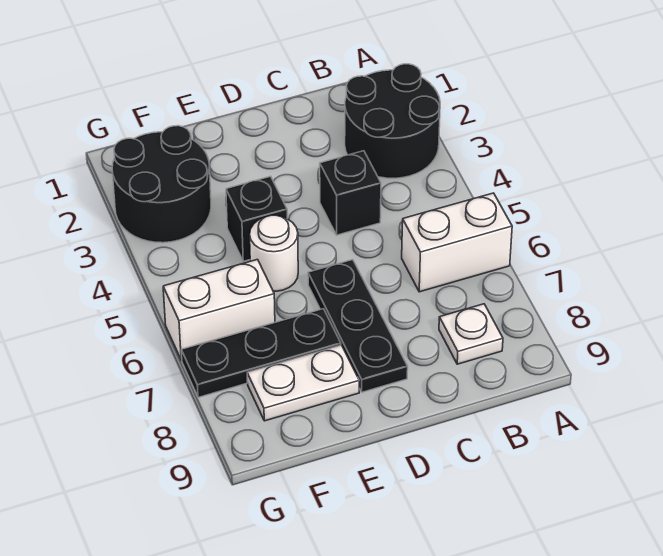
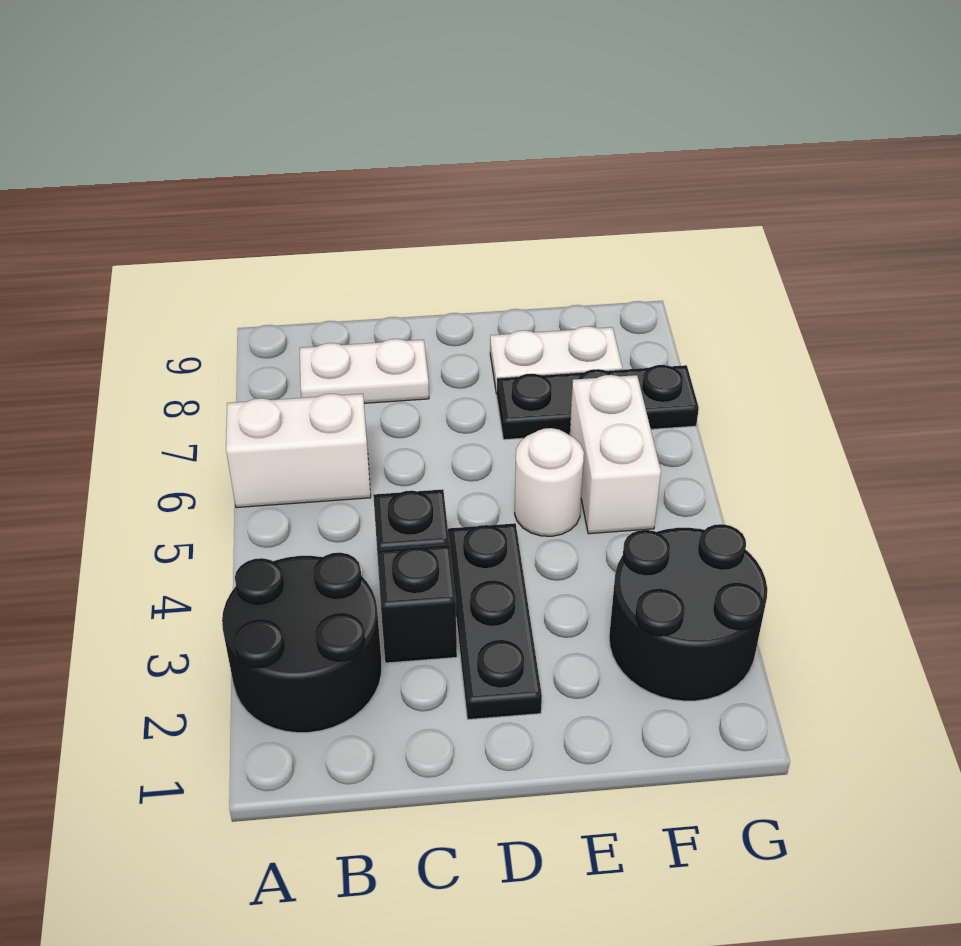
white plate B8 level 1 -> white plate B8:C8 level 1
black plate D6:D8 level 1 -> black plate D2:D4 level 1
black brick E4 level 1 -> black brick C3 level 1
white brick F6:G6 level 1 -> white brick F5:F6 level 1

